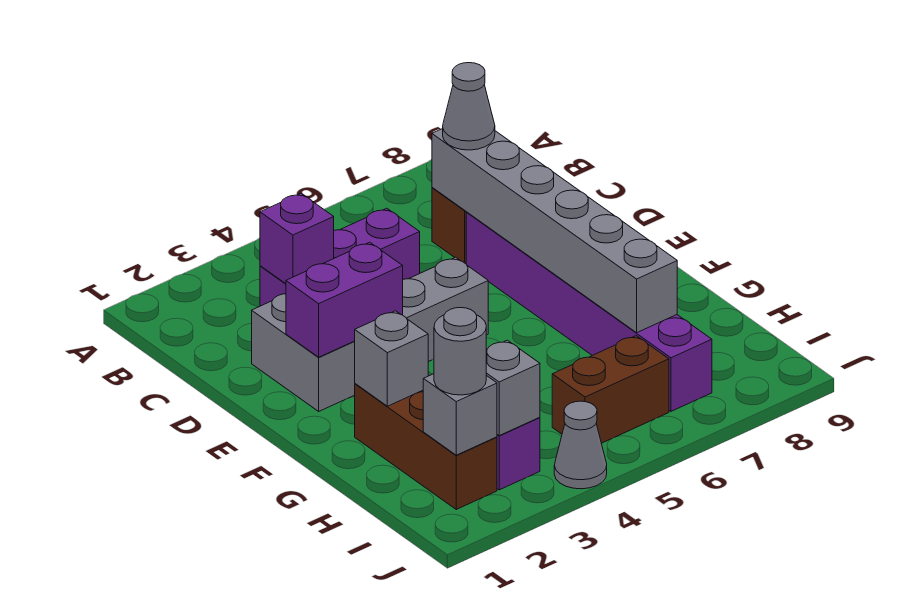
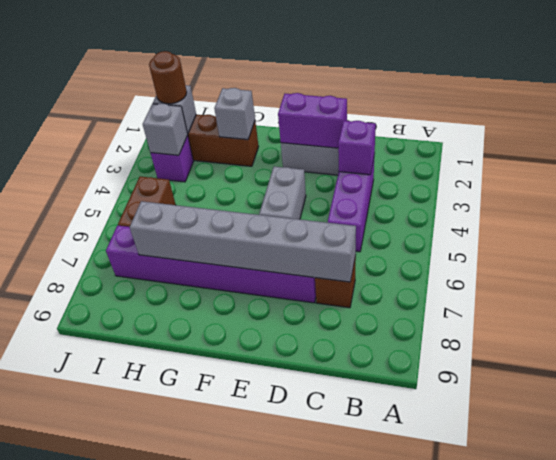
grey cone C7 level 3 -> none
purple brick E2:E3 level 2 -> purple brick D2:E2 level 2
grey round brick I2 level 3 -> brown round brick I2 level 3
grey cone J4 level 1 -> none

